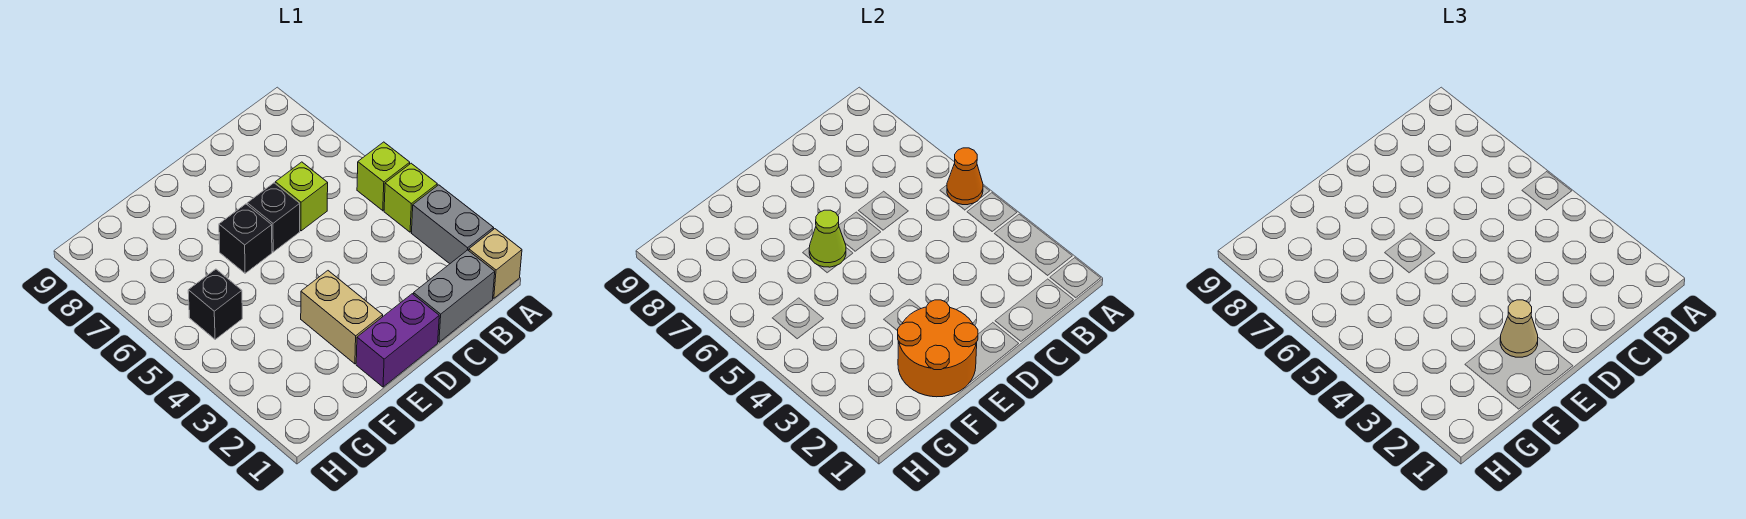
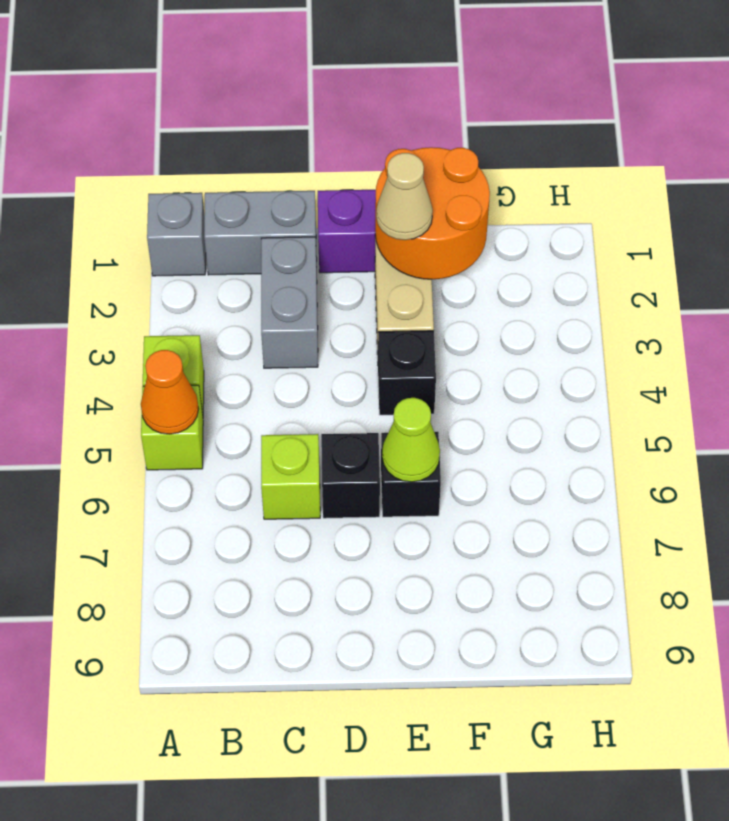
tan brick A1 level 1 -> grey brick A1 level 1
grey brick A2:A3 level 1 -> grey brick C2:C3 level 1
black brick G5 level 1 -> black brick E4 level 1

